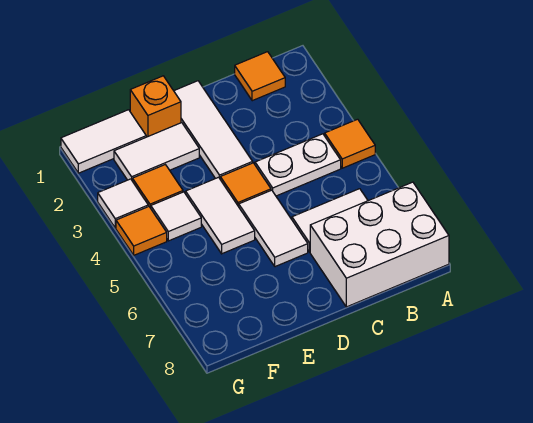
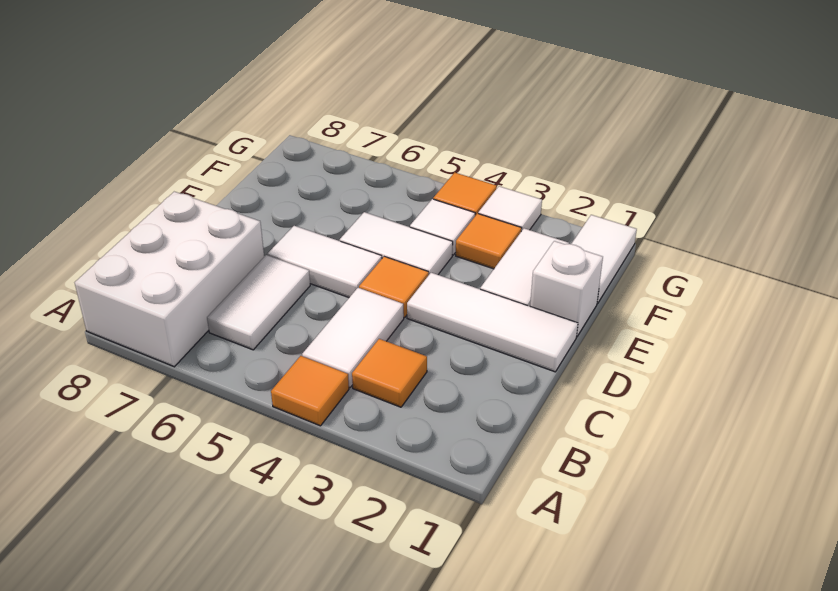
orange tile B1 level 1 -> orange tile B3 level 1
white plate B4:C4 level 1 -> white tile B4:C4 level 1
orange brick E1 level 1 -> white brick E1 level 1

